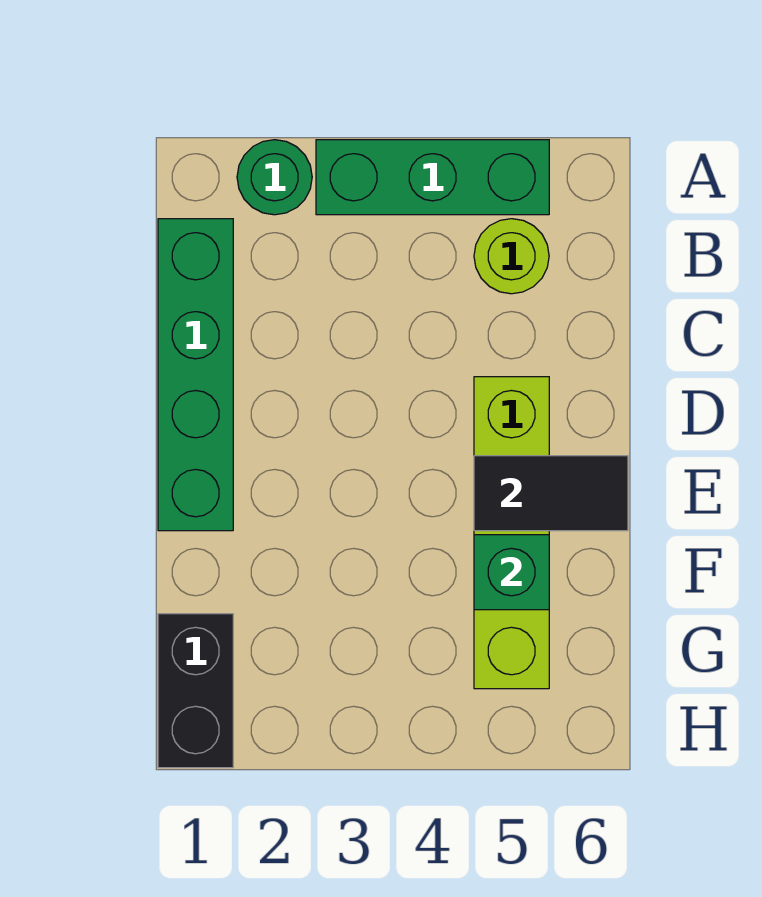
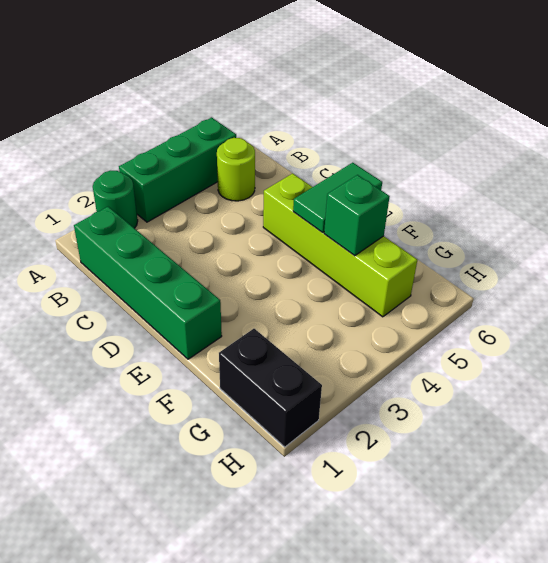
black tile E5:E6 level 2 -> green tile E5:E6 level 2

